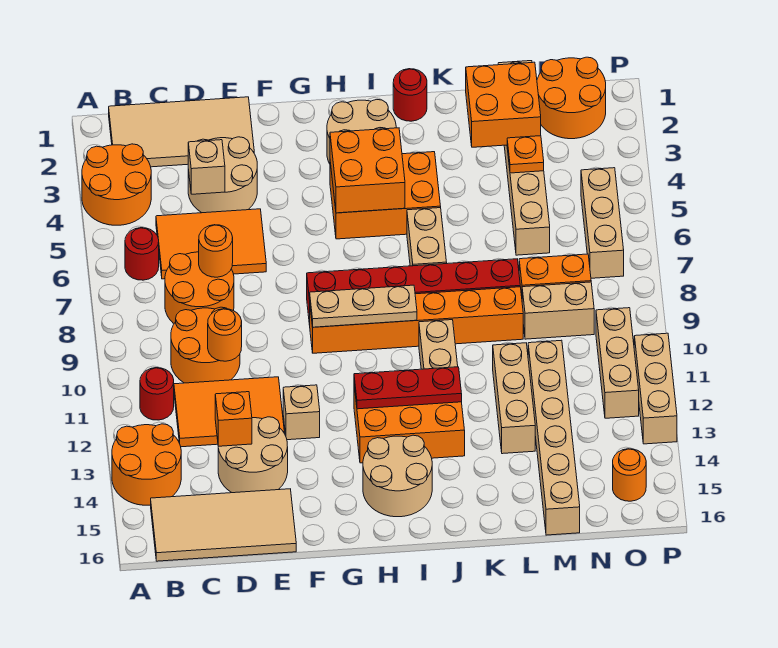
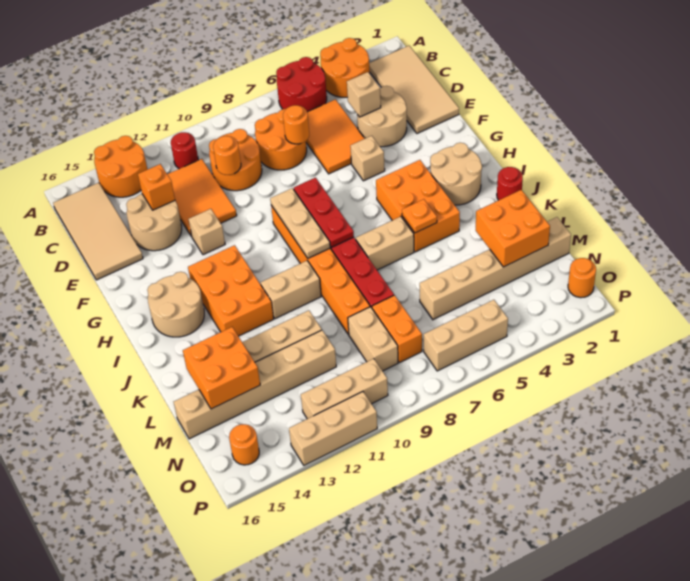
red round brick B6 level 1 -> red round brick A5:B6 level 1
none -> tan brick F5 level 1
orange brick H4:I5 level 2 -> orange brick L14:M15 level 2
red plate H12:J12 level 2 -> red plate G8:I8 level 2
orange plate M4 level 2 -> orange plate J5 level 2
orange round brick N1:O2 level 1 -> orange round brick O1 level 1

